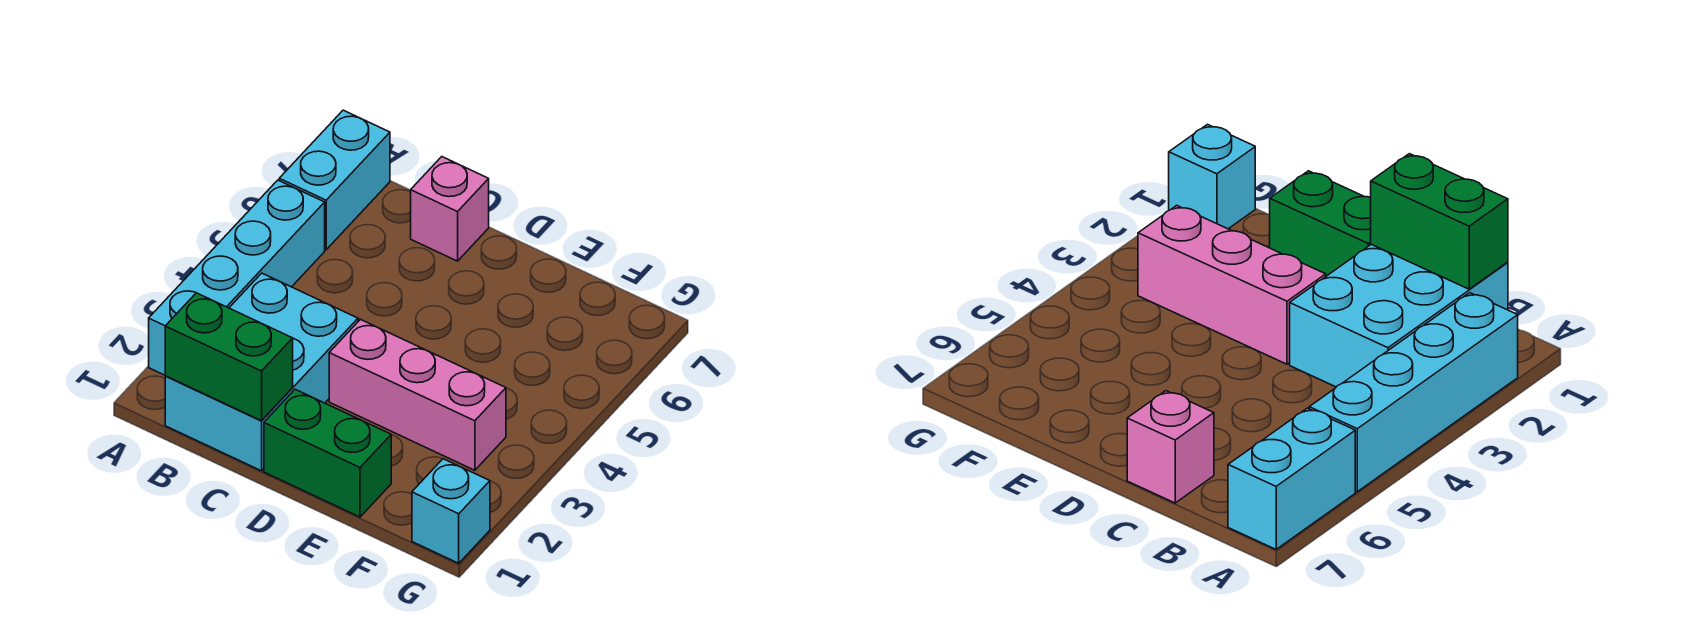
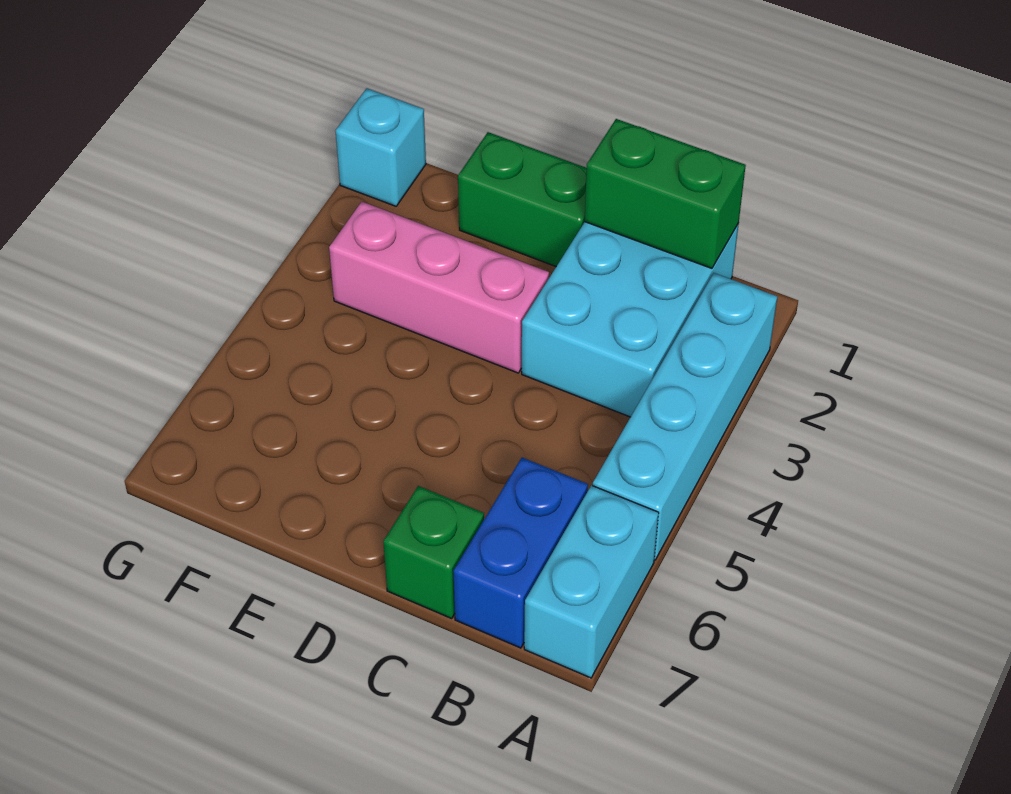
none -> blue brick B6:B7 level 1
pink brick C7 level 1 -> green brick C7 level 1

